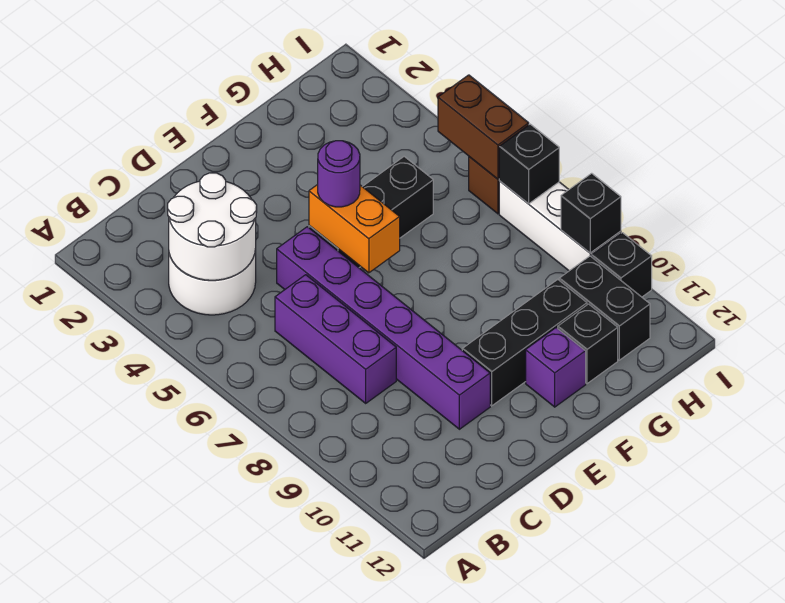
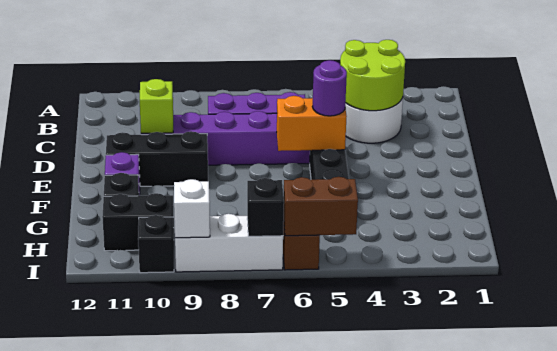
white round brick B3:C4 level 2 -> lime round brick B3:C4 level 2
none -> lime brick D10 level 2
black brick E10:G10 level 1 -> black brick E9:E11 level 1
black brick I9 level 2 -> white brick I9 level 2

